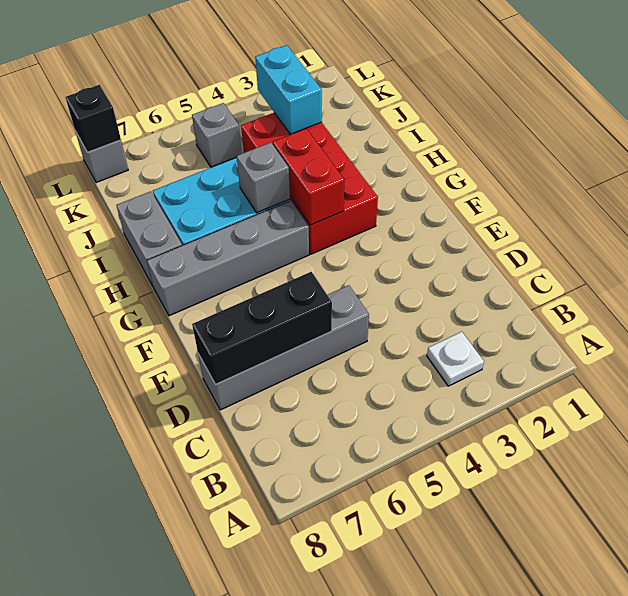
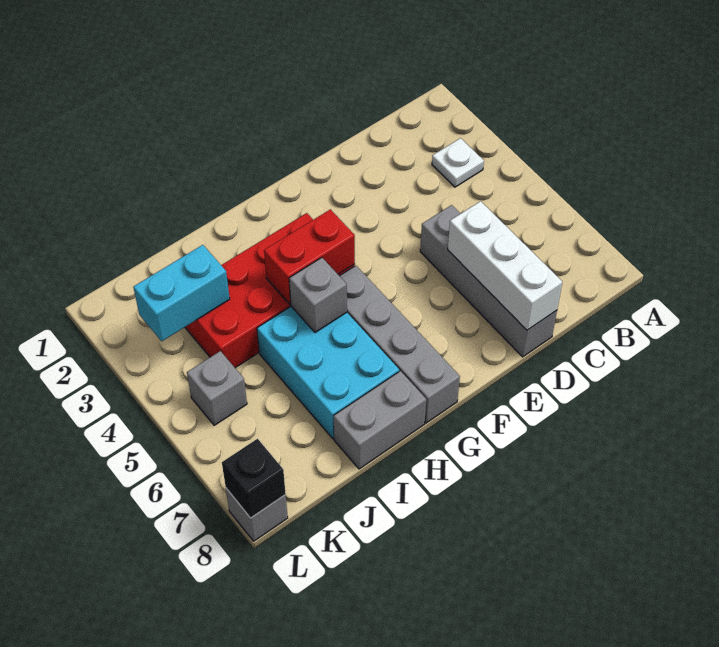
black brick D6:D8 level 2 -> white brick D6:D8 level 2

